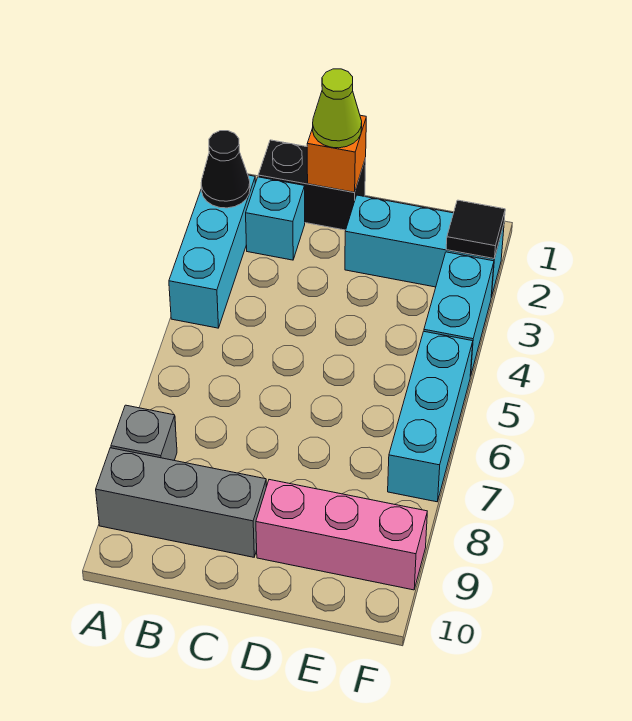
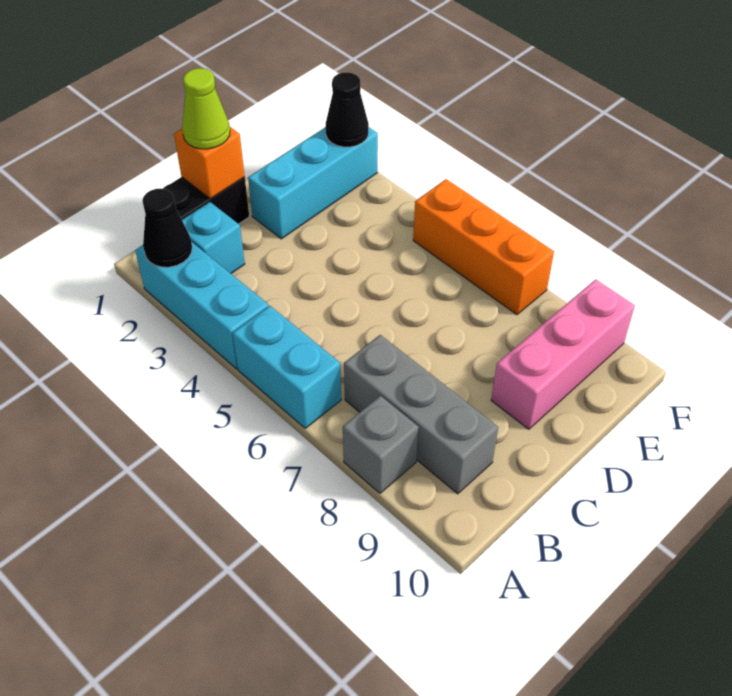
grey brick A9:C9 level 1 -> grey brick B7:B9 level 1
black tile F2 level 2 -> black cone F2 level 2
cyan brick F3:F4 level 1 -> cyan brick A5:A6 level 1
cyan brick F5:F7 level 1 -> orange brick F5:F7 level 1

